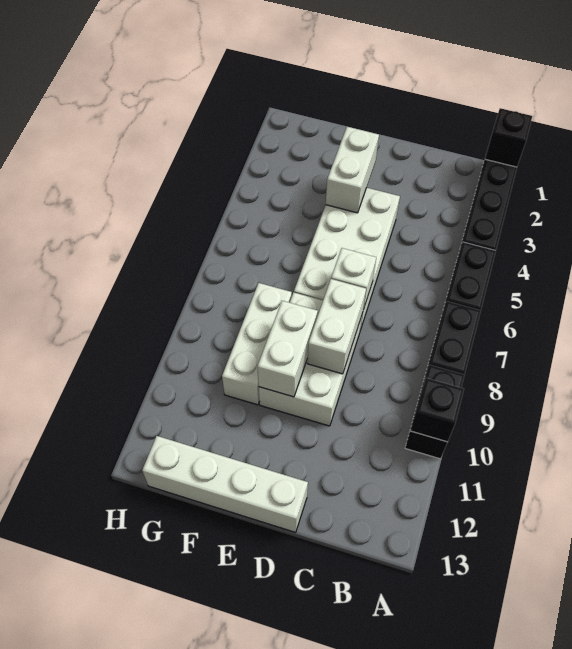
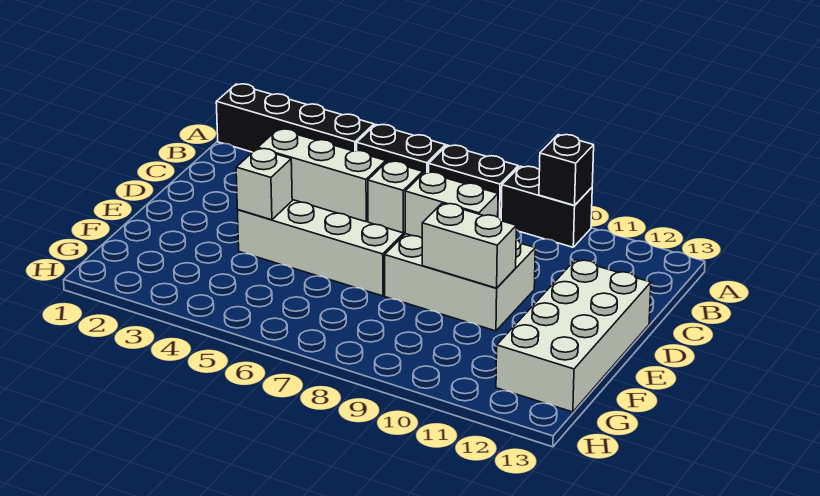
black brick A1 level 2 -> none
white brick D13:G13 level 1 -> white brick D12:G13 level 1
white brick E3:E4 level 2 -> white brick E4 level 2
white brick F8:F10 level 1 -> white brick D4:D6 level 2

